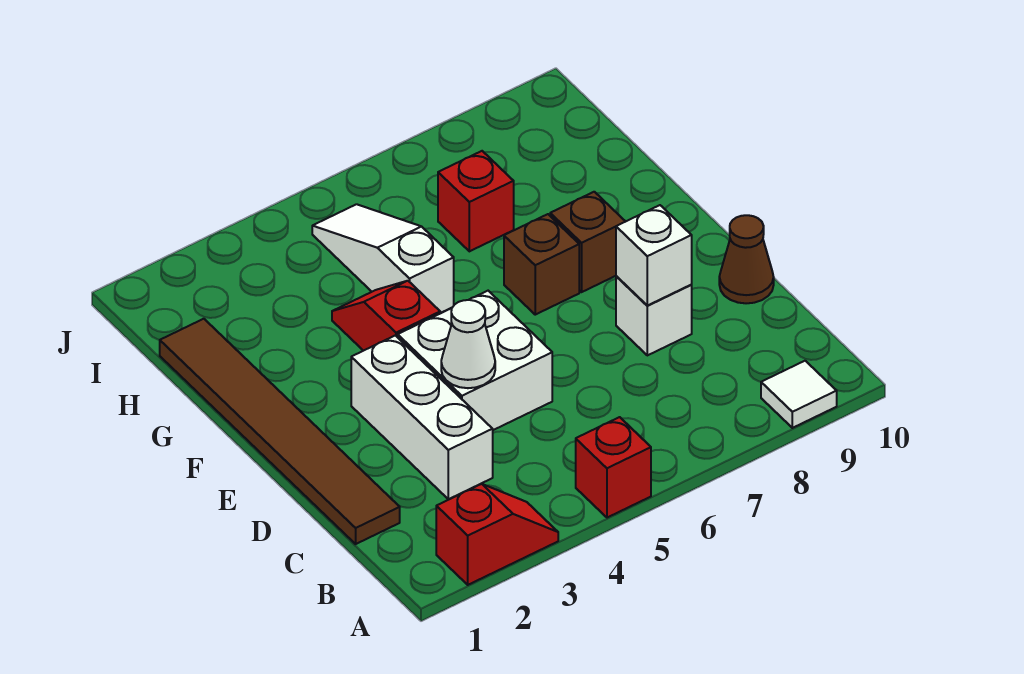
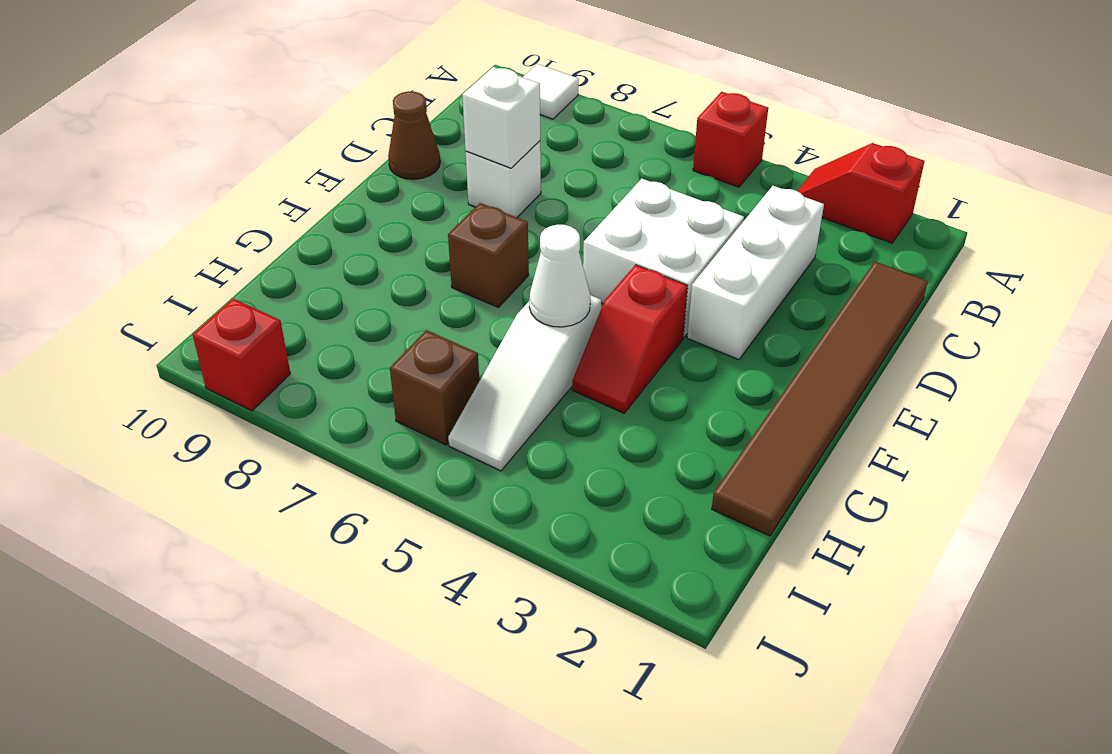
white cone D4 level 2 -> white cone G5 level 2
brown brick F8 level 1 -> brown brick I6 level 1
red brick H7 level 1 -> red brick J9 level 1

